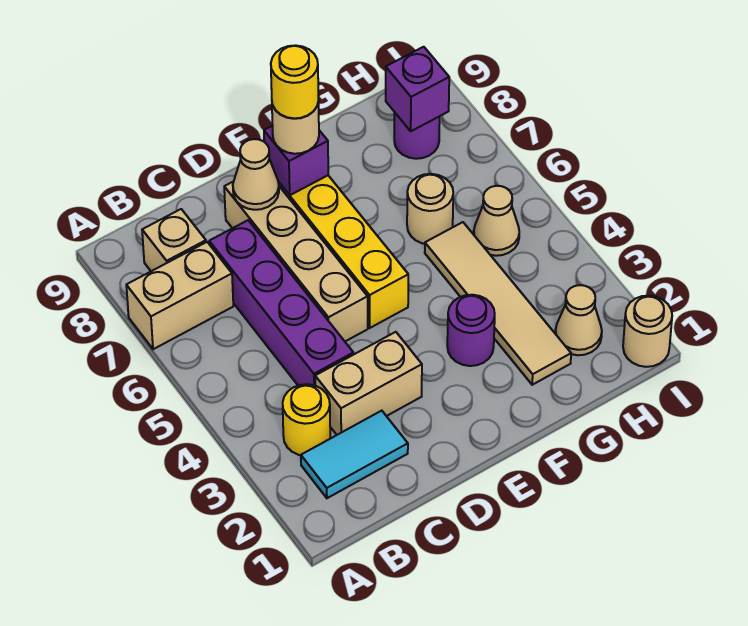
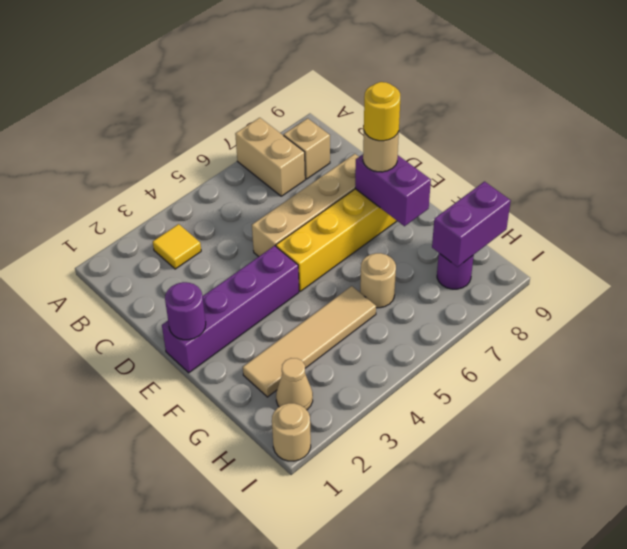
cyan tile B2:C2 level 1 -> none
yellow round brick B3 level 1 -> yellow tile B3 level 1
tan brick C3:D3 level 1 -> none
purple brick C4:C7 level 1 -> purple brick E1:E4 level 1
tan cone D8 level 2 -> none
purple brick E8 level 2 -> purple brick E8:F8 level 2
purple round brick F3 level 1 -> purple round brick E1 level 2
tan cone H5 level 1 -> none
purple brick H8 level 2 -> purple brick H8:H9 level 2

